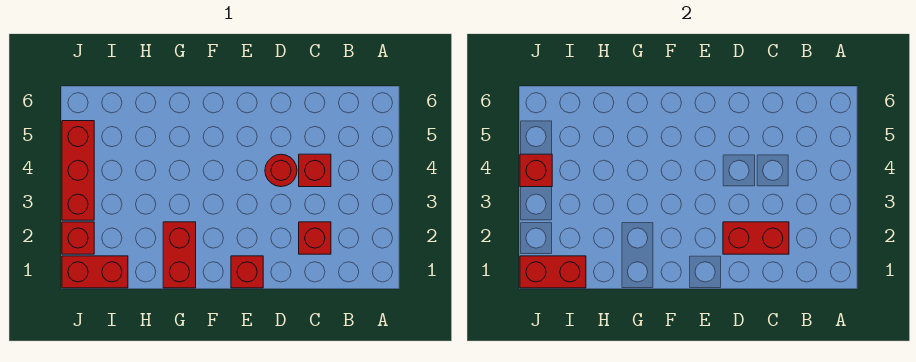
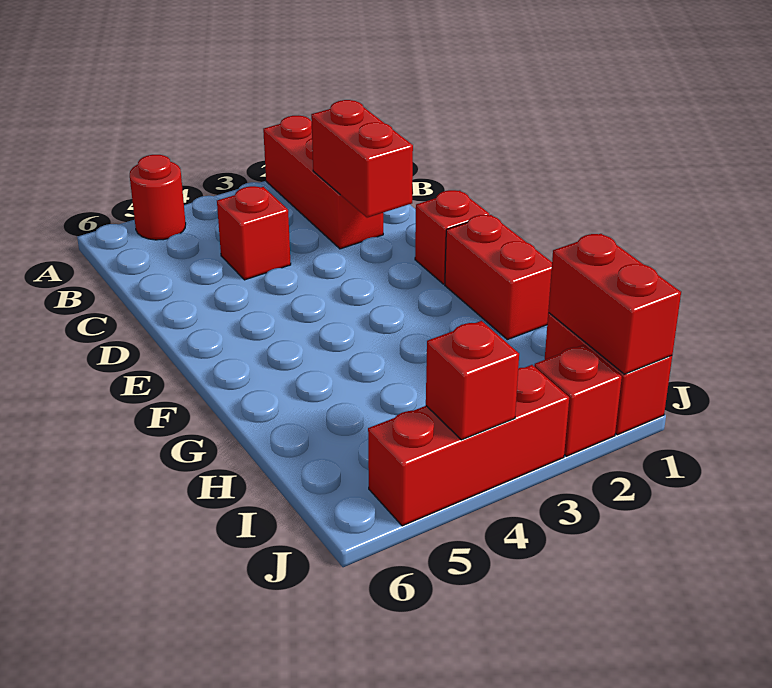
red brick C2 level 1 -> red brick A2:C2 level 1
red round brick D4 level 1 -> red round brick A5 level 1
red brick G1:G2 level 1 -> red brick F1:G1 level 1

